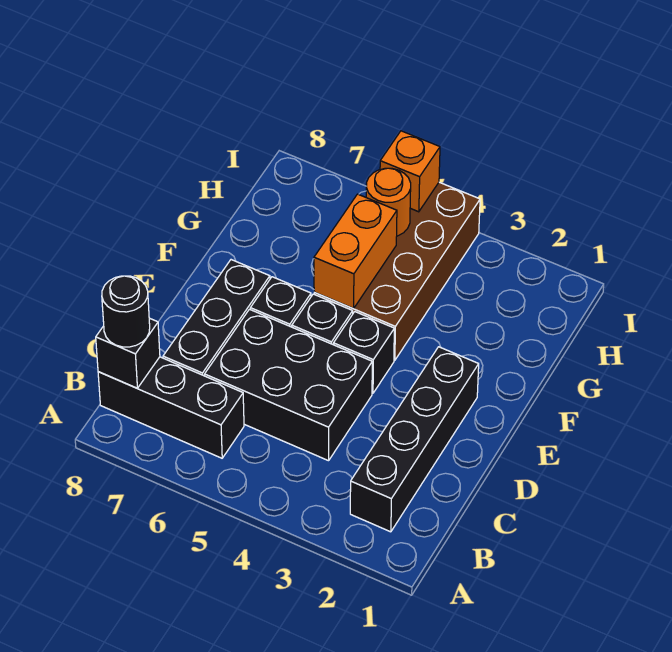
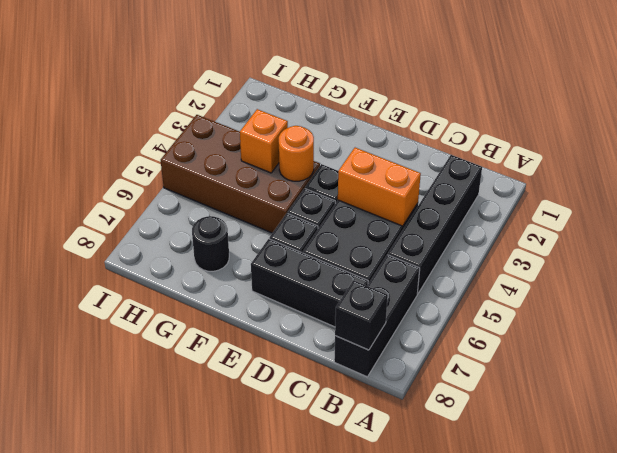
black brick B2:E2 level 1 -> black brick B2:B5 level 1
black round brick B8 level 3 -> black round brick G7 level 1
orange brick F5:G5 level 2 -> orange brick C4:D4 level 2
orange round brick H5 level 2 -> orange round brick F4 level 2
orange brick I5 level 2 -> orange brick G4 level 2

